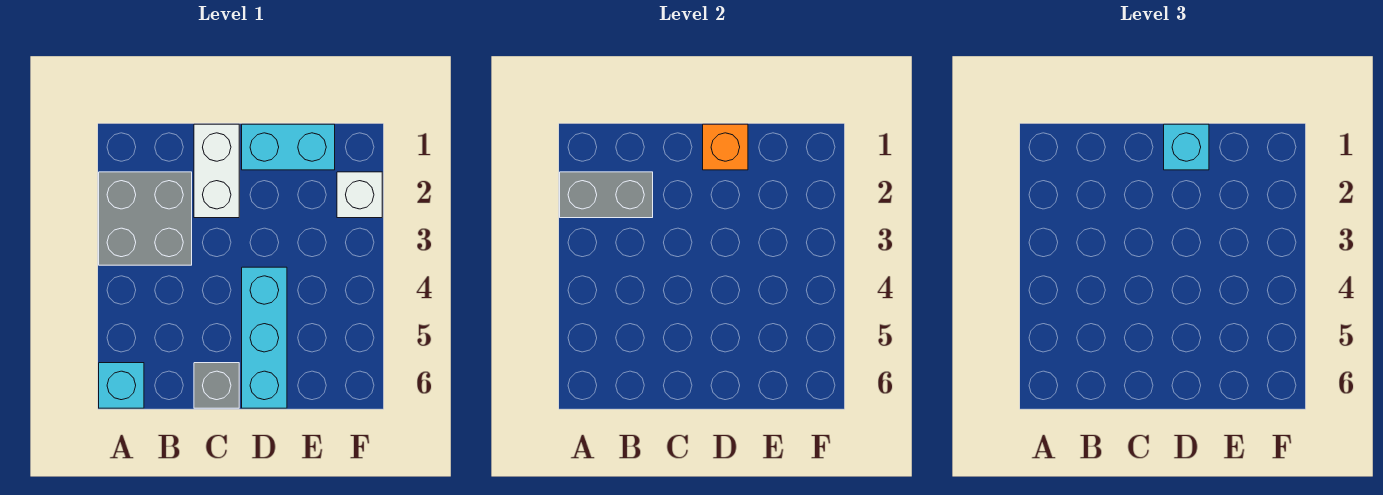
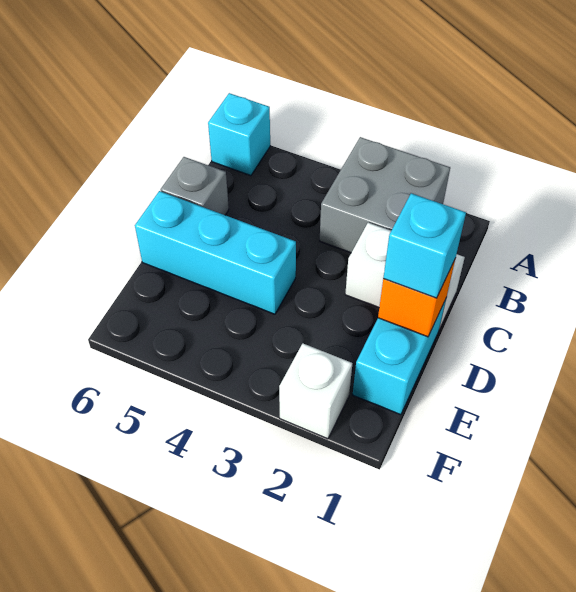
grey brick A2:B2 level 2 -> none

